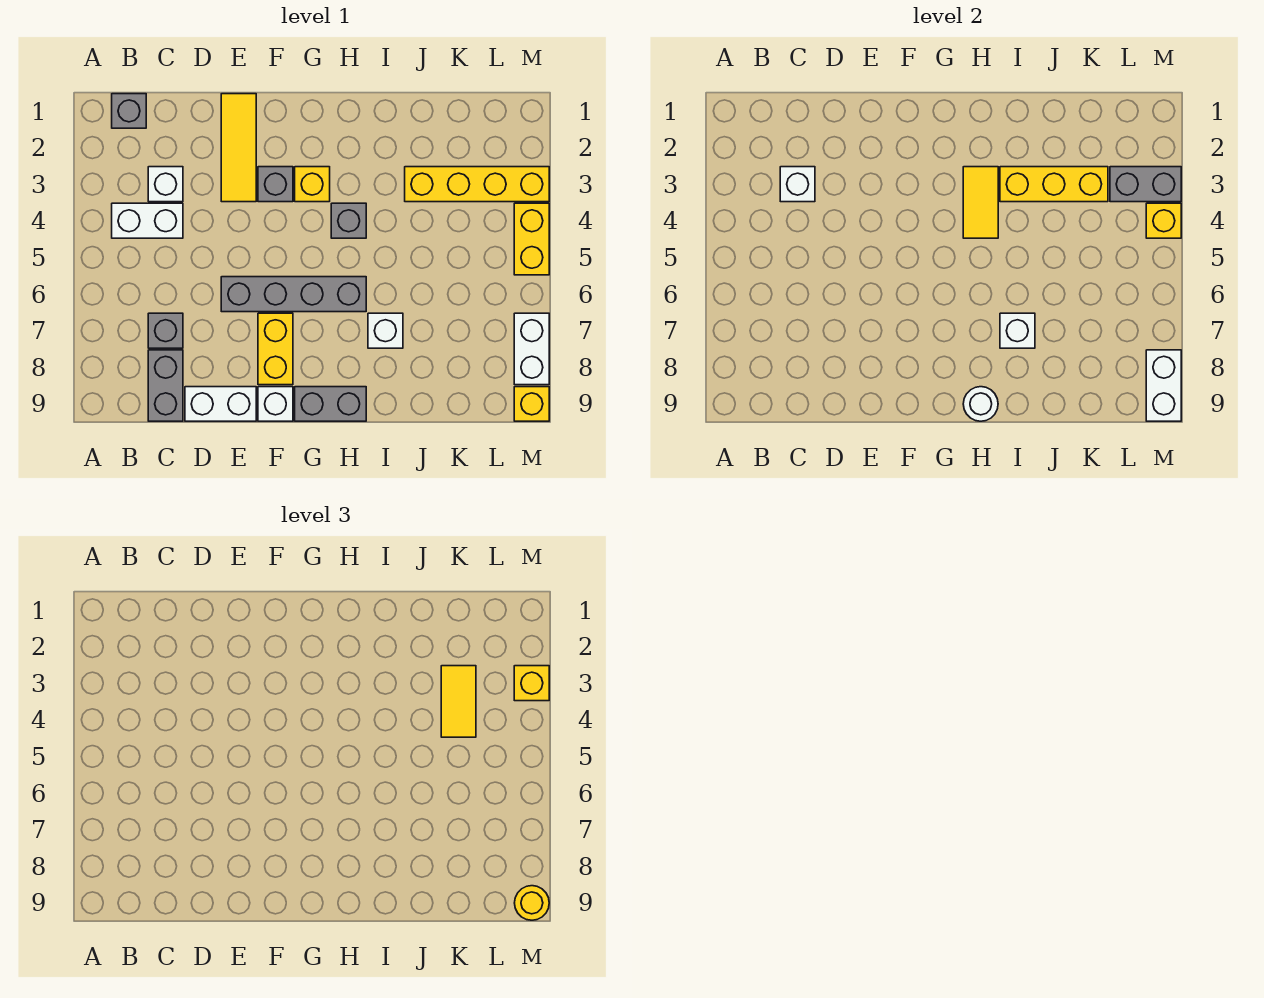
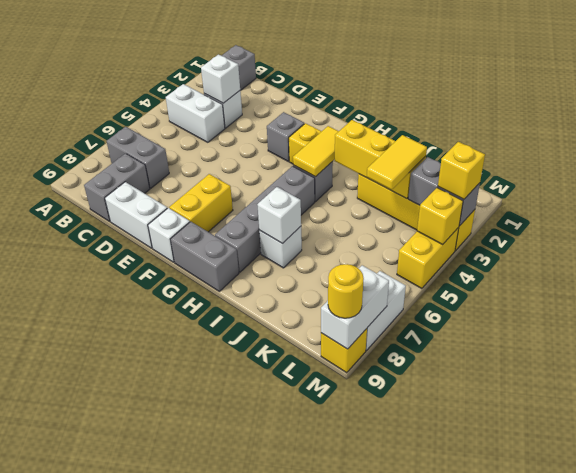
grey brick C7 level 1 -> grey brick B7:C7 level 1
yellow tile E1:E3 level 1 -> none
grey brick E6:H6 level 1 -> grey brick H5:H8 level 1
white round brick H9 level 2 -> none

